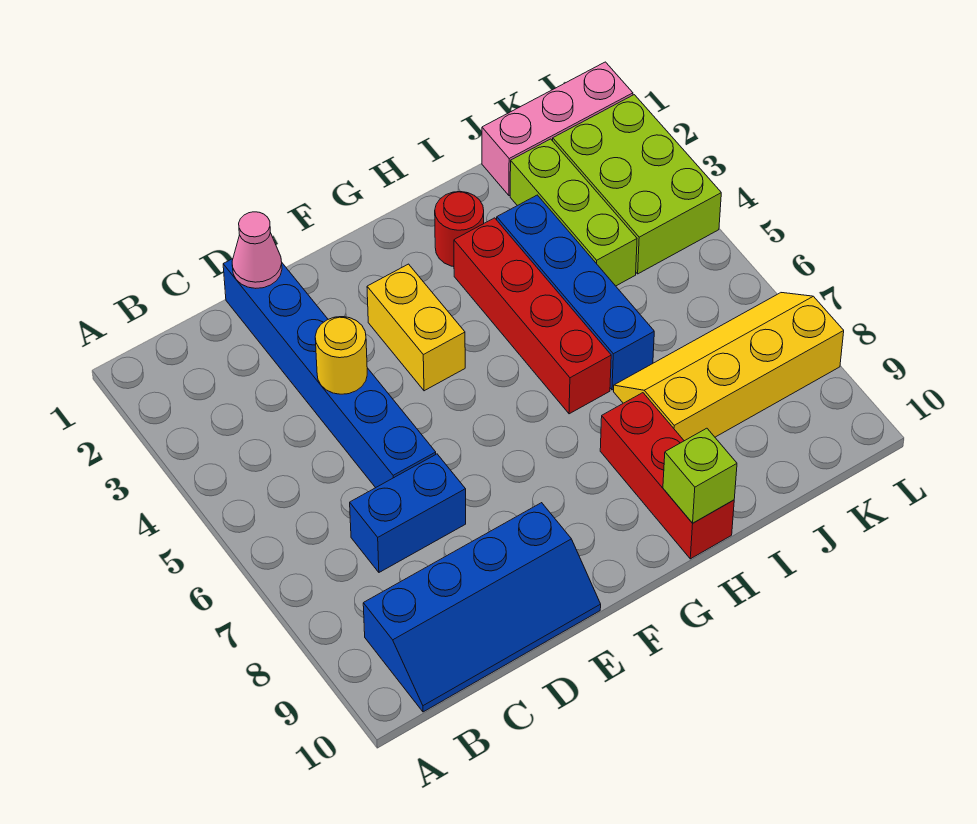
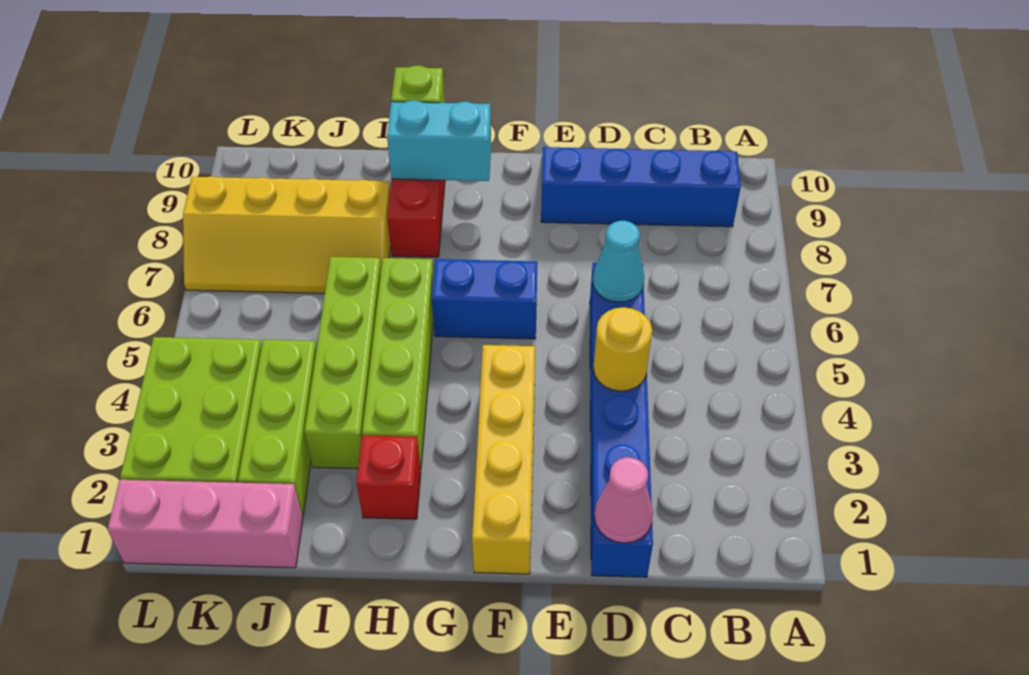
blue brick C7:D7 level 1 -> blue brick F6:G6 level 1
none -> cyan cone D6 level 2
yellow brick F3:F4 level 1 -> yellow brick F1:F4 level 1
none -> cyan brick G9:H9 level 2
red round brick H2 level 1 -> red brick H2 level 1
red brick H3:H6 level 1 -> lime brick H3:H6 level 1
blue brick I3:I6 level 1 -> lime brick I3:I6 level 1

